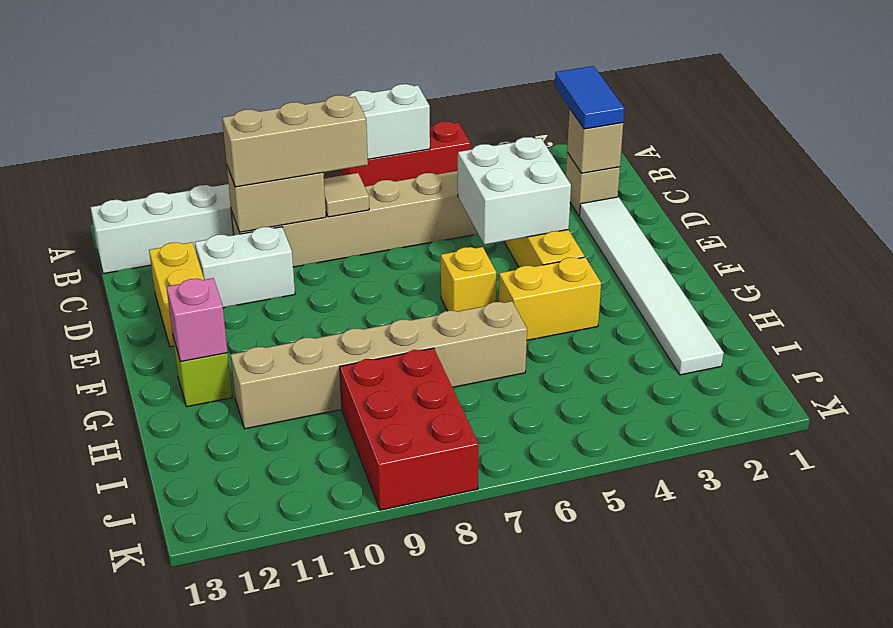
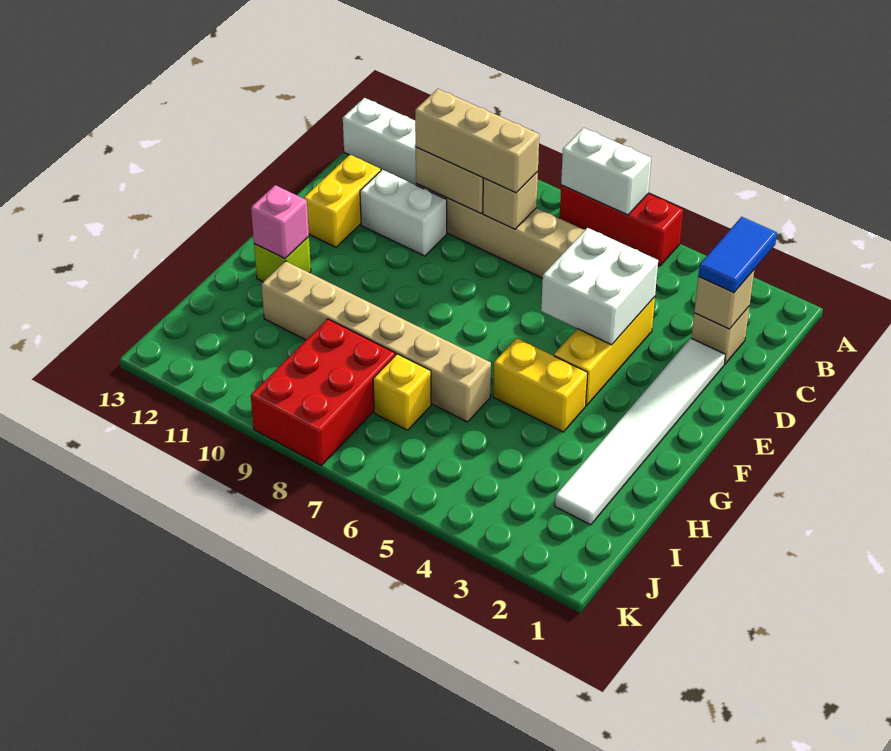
tan tile C8 level 2 -> tan brick C8 level 2
yellow brick F6 level 1 -> yellow brick I7 level 1

